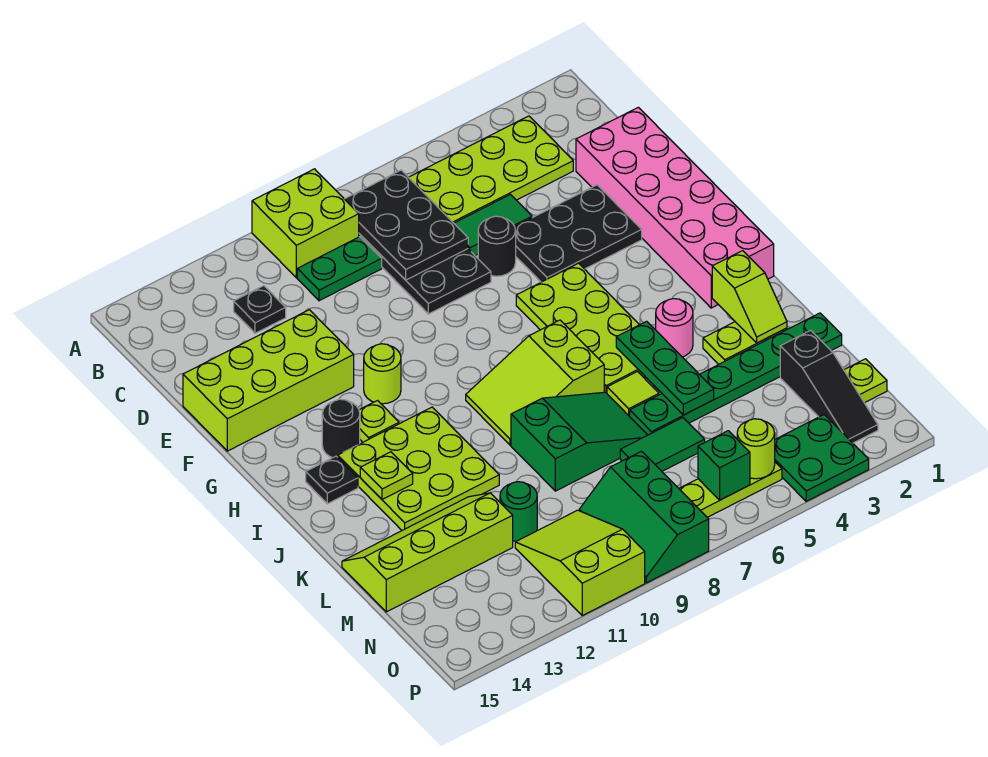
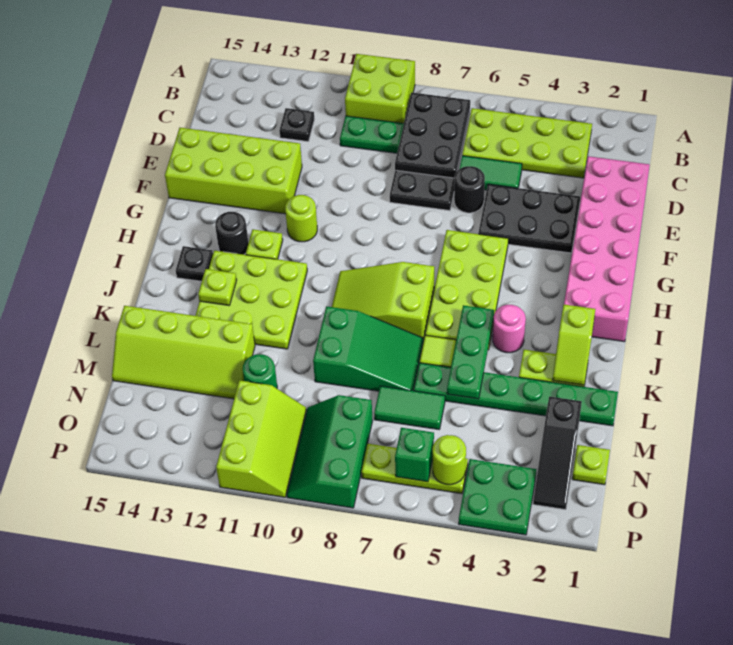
lime slope L12:M15 level 1 top M -> lime slope L12:M15 level 1 top L
lime slope N10:P11 level 1 top P -> lime slope N10:P11 level 1 top 11

